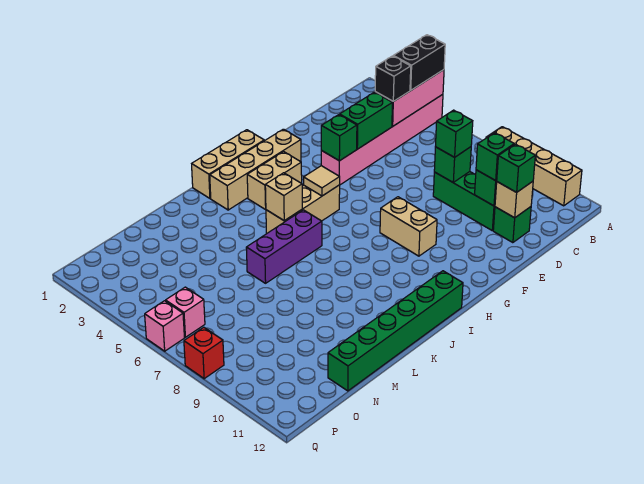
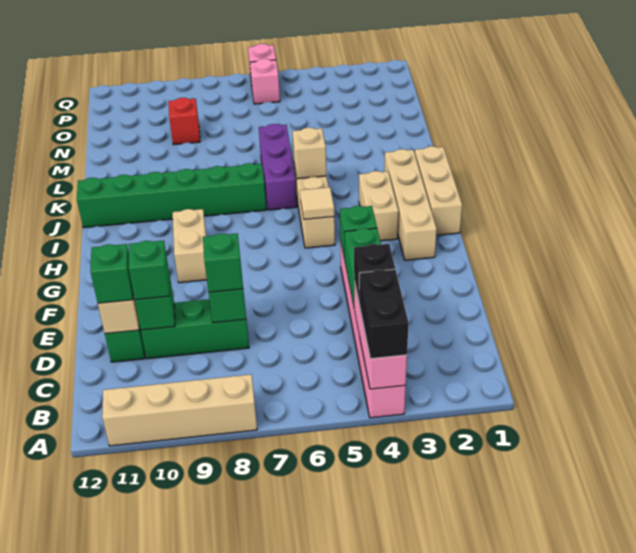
tan brick G8:G9 level 1 -> tan brick G9:H9 level 1
green brick I12:N12 level 1 -> green brick J7:J12 level 1
red brick Q8 level 1 -> red brick N9 level 1

